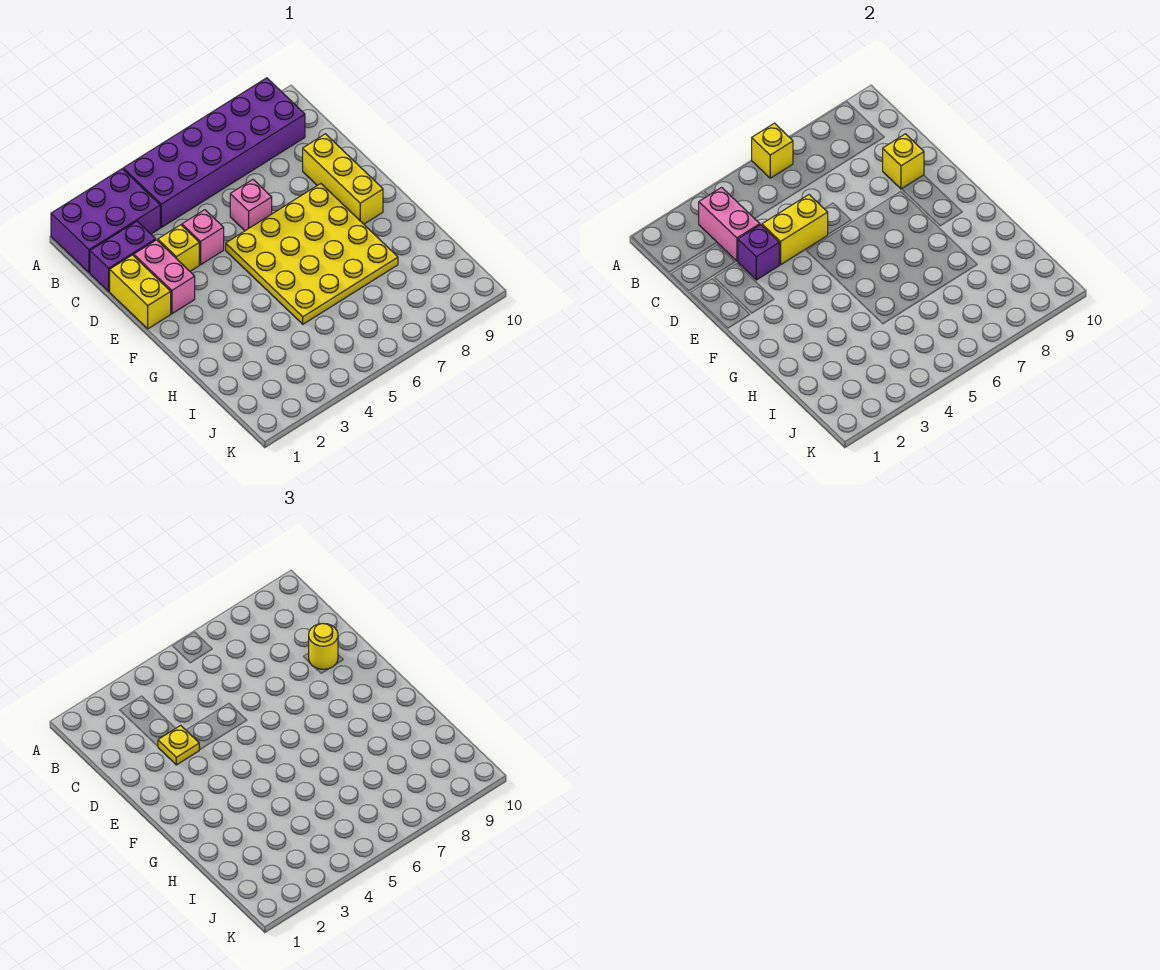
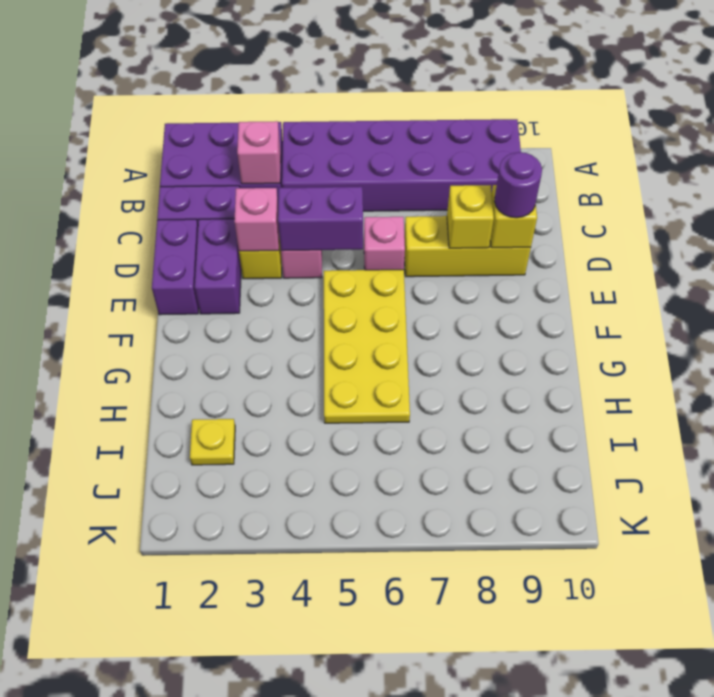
yellow brick A6 level 2 -> yellow brick D8 level 2
pink brick B3:C3 level 2 -> pink brick B3 level 2
yellow brick D1:E1 level 1 -> purple brick D1:E1 level 1
pink brick D2:E2 level 1 -> purple brick D2:E2 level 1
purple brick D3 level 2 -> pink brick D3 level 2
yellow plate D3 level 3 -> yellow plate I2 level 1
yellow brick D4:D5 level 2 -> purple brick D4:D5 level 2
yellow brick D9:F9 level 1 -> yellow brick D7:D9 level 1
yellow round brick D9 level 3 -> purple round brick D9 level 3
yellow plate E5:H8 level 1 -> yellow plate E5:H6 level 1

